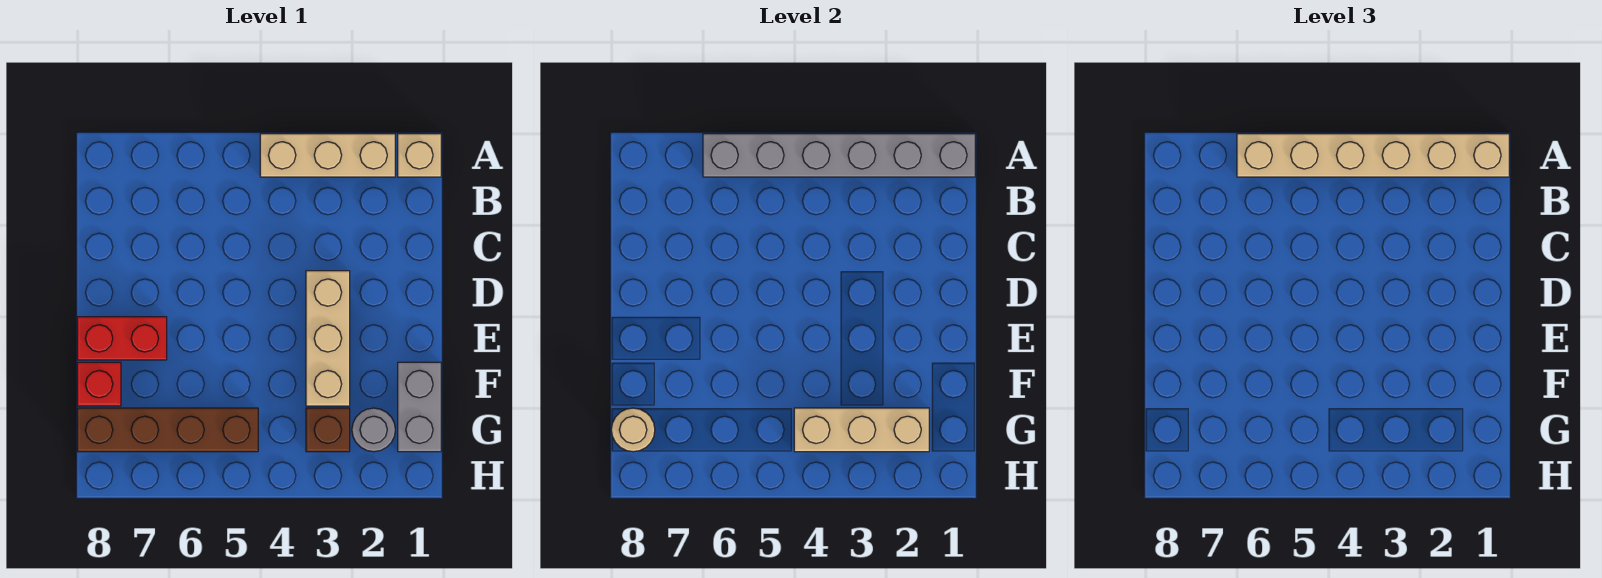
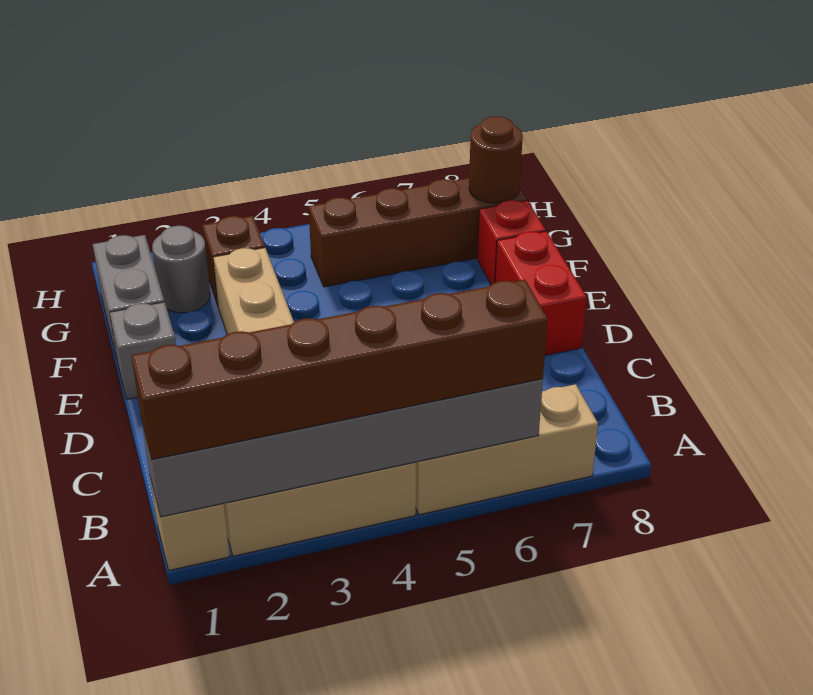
tan brick A1:A6 level 3 -> brown brick A1:A6 level 3
none -> grey brick E1 level 1
red brick E7:E8 level 1 -> red brick D8:E8 level 1
tan brick G2:G4 level 2 -> tan brick A5:A7 level 1
tan round brick G8 level 2 -> brown round brick G8 level 2

